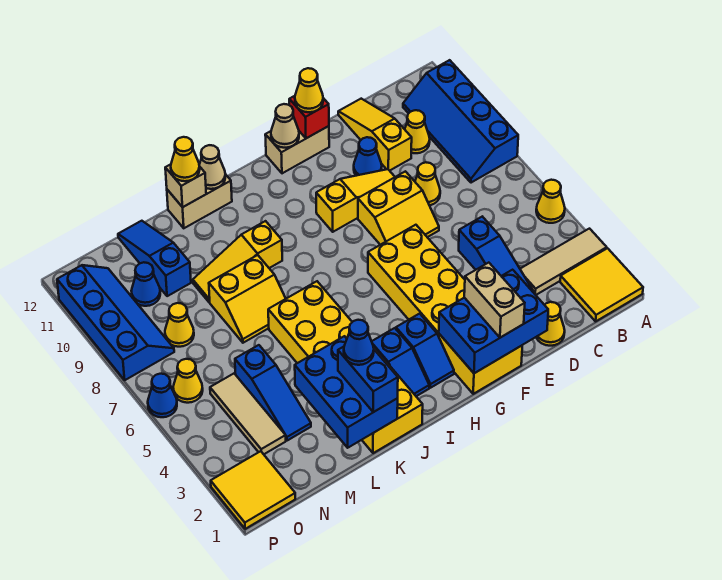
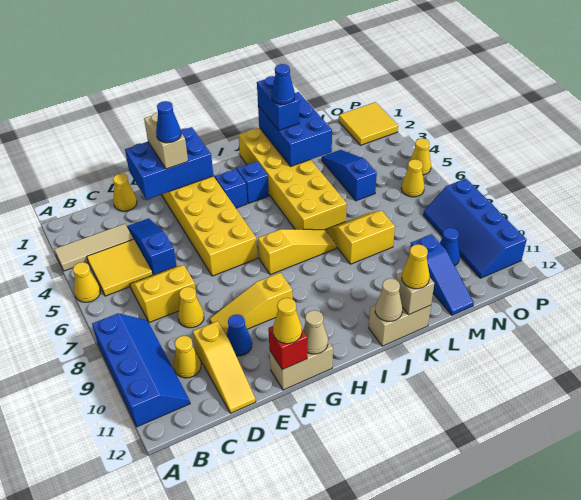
yellow tile A1:B2 level 1 -> yellow tile B4:C5 level 1
yellow slope E7:F8 level 1 top 8 -> yellow slope C6:D7 level 1 top 7
yellow slope J9:L9 level 1 top J -> yellow slope H7:J7 level 1 top H
tan tile N3:N5 level 1 -> none
yellow cone N8 level 1 -> yellow cone P5 level 1
blue cone P6 level 1 -> blue cone F2 level 4

